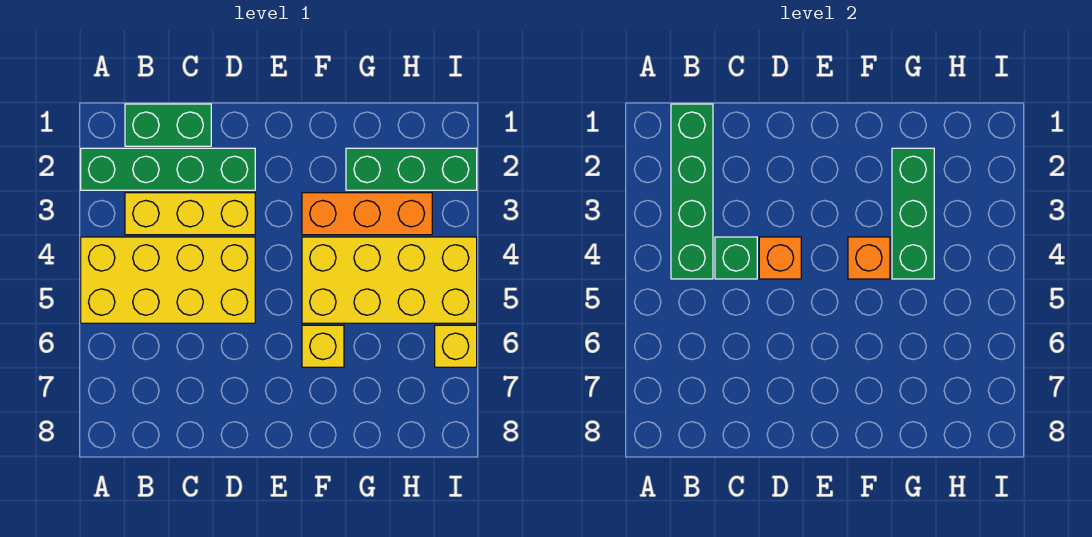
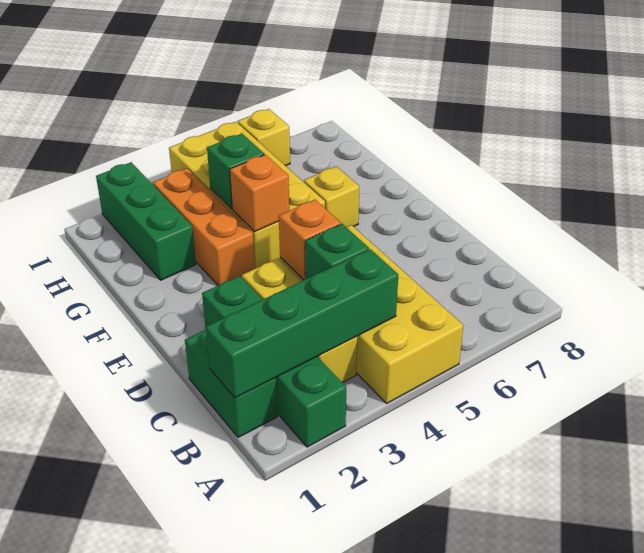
green brick G2:G4 level 2 -> green brick G4 level 2

